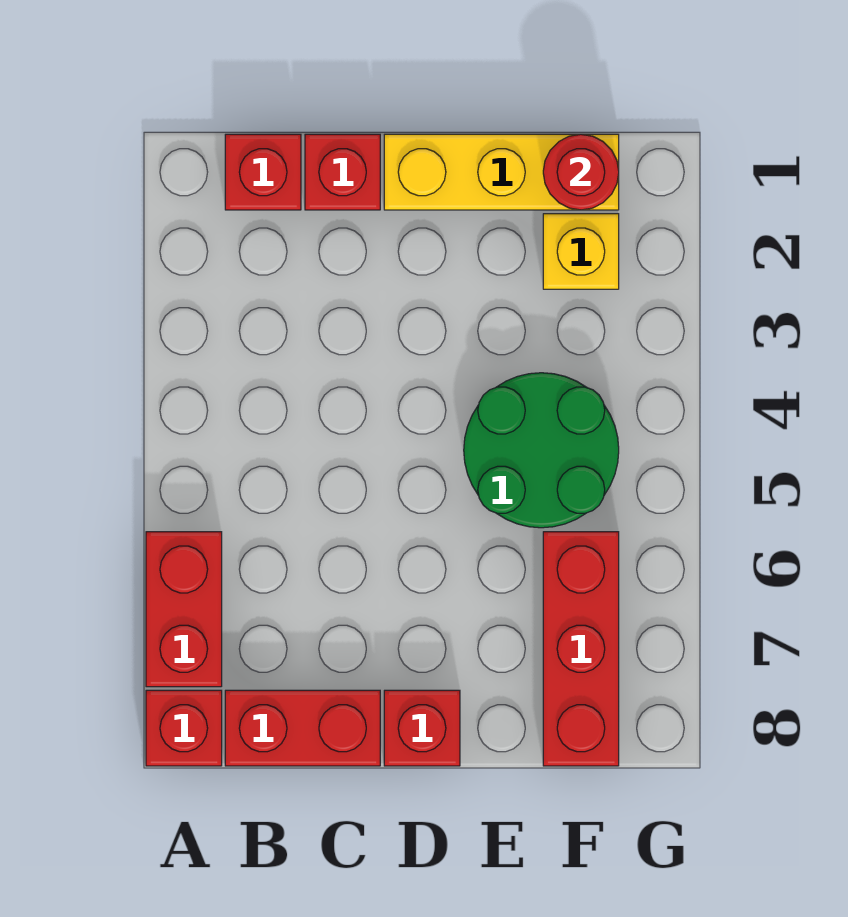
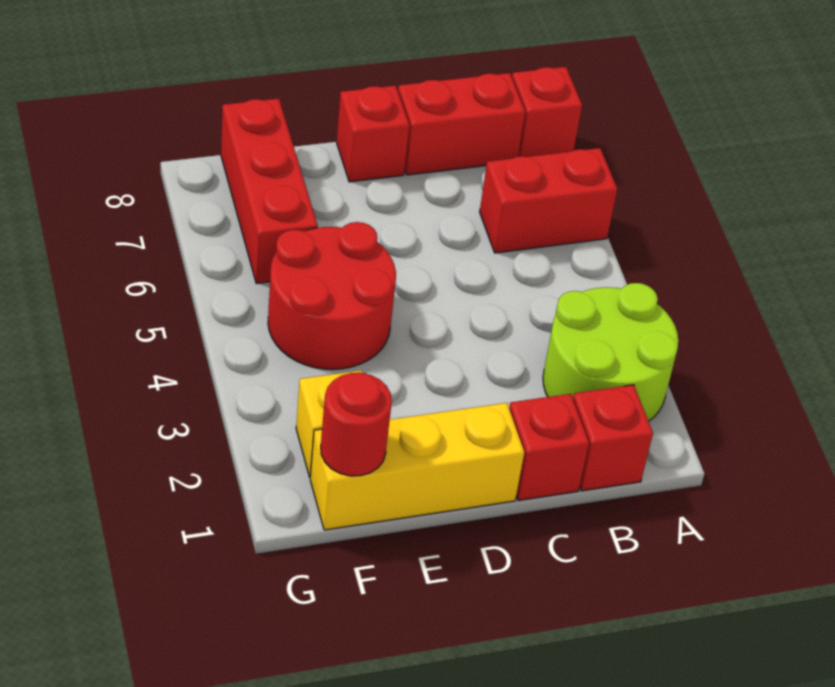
none -> lime round brick A2:B3 level 1
red brick A6:A7 level 1 -> red brick A6:B6 level 1
green round brick E4:F5 level 1 -> red round brick E4:F5 level 1

